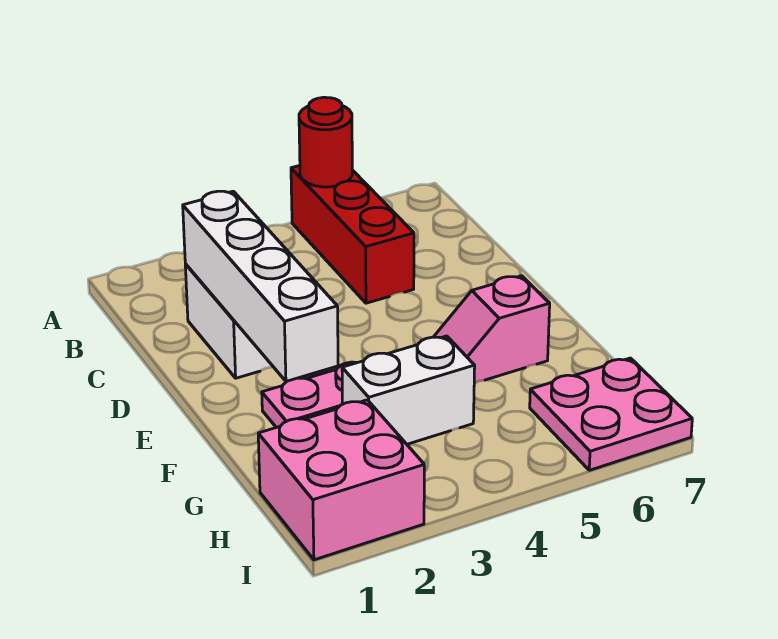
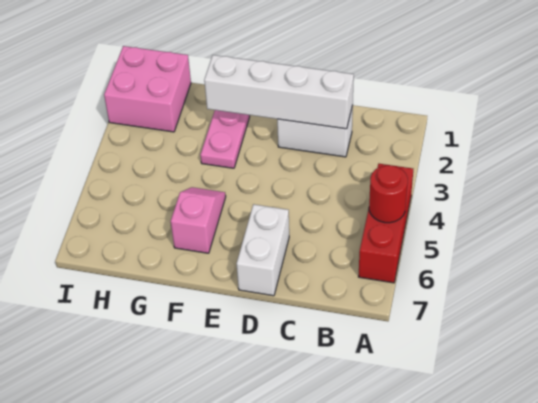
red brick A5:C5 level 1 -> red brick A4:A6 level 1
white brick G3:G4 level 1 -> white brick D6:D7 level 1
pink plate H6:I7 level 1 -> none

